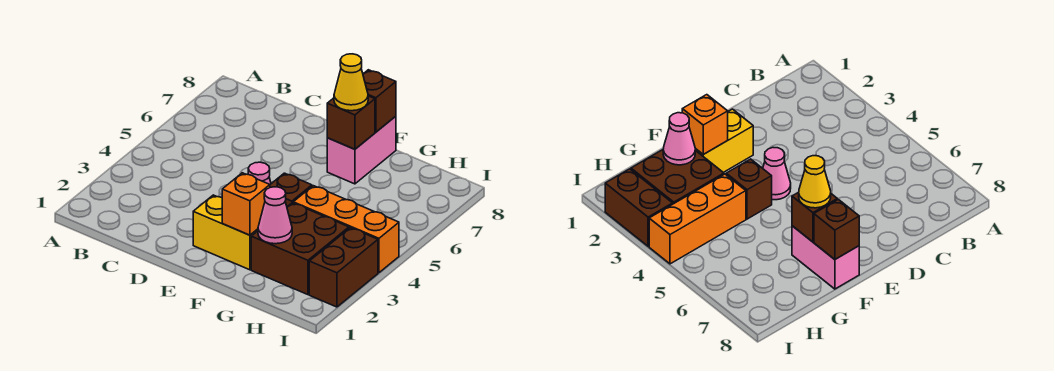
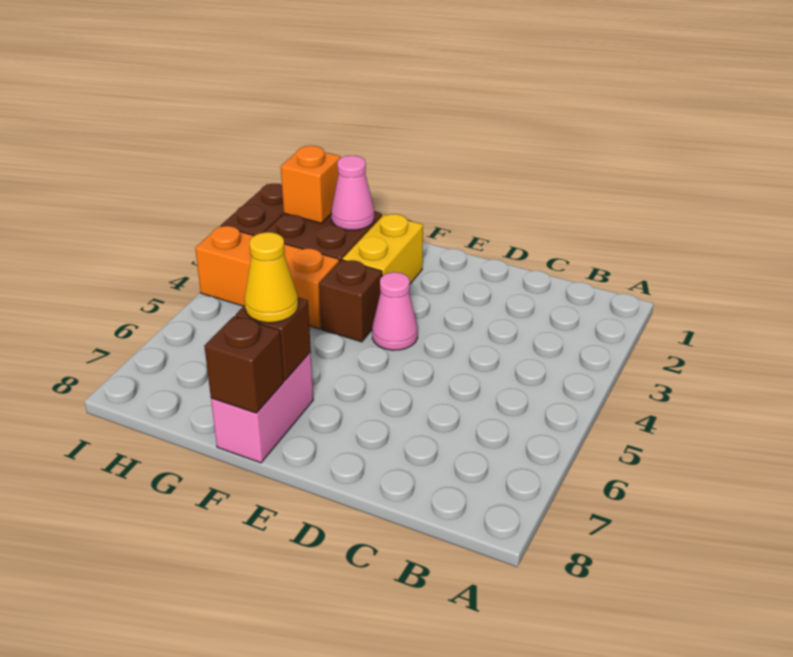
yellow brick E2:F2 level 1 -> yellow brick F2:F3 level 1
orange brick F2 level 2 -> orange brick H2 level 2

